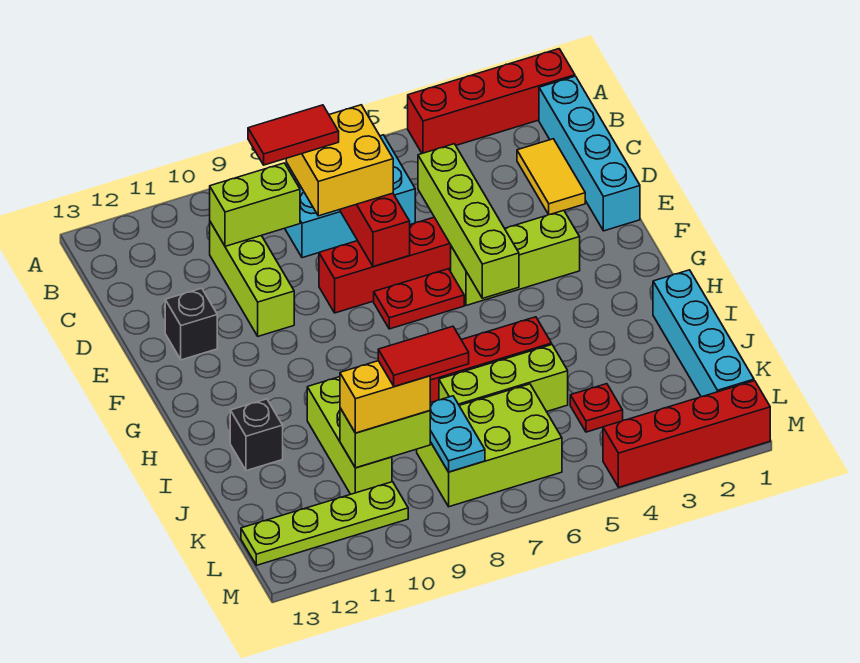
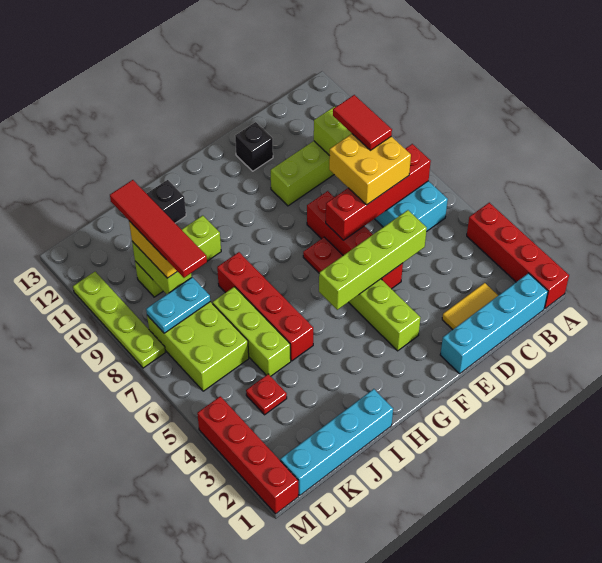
red tile K8:K9 level 4 -> red tile K8:K11 level 4
lime plate L10:L13 level 1 -> lime plate M8:M11 level 1

